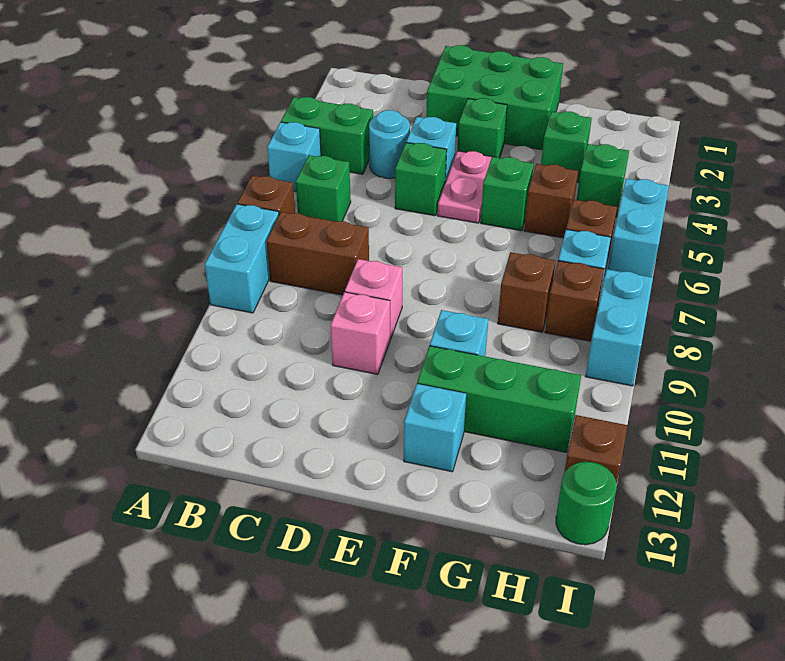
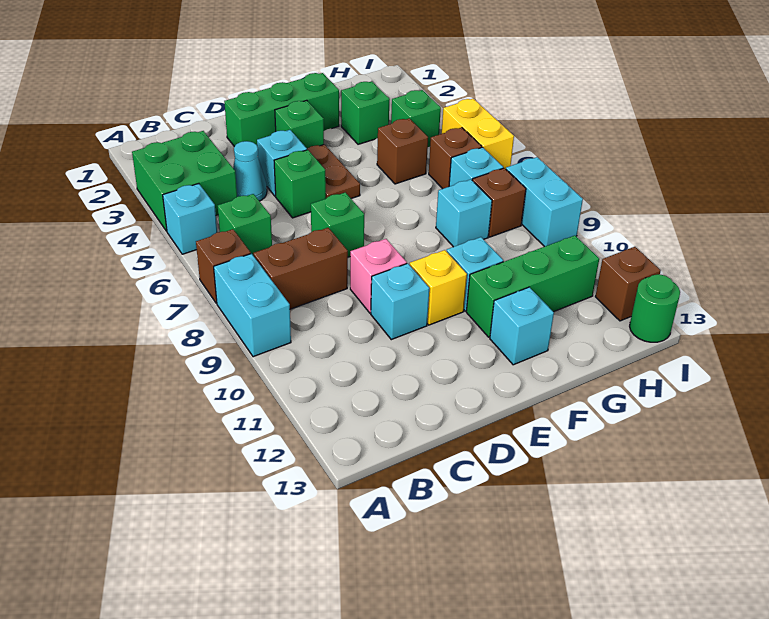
green brick A4:B4 level 1 -> green brick A3:B4 level 1
cyan round brick C4 level 1 -> cyan cone C4 level 1
green brick D1:F2 level 1 -> green brick D2:F2 level 1
pink brick D10 level 1 -> cyan brick D10 level 1
pink plate E4:E5 level 1 -> brown plate E4:E5 level 1
none -> yellow brick E10 level 1
green brick F5 level 1 -> green brick D7 level 1
brown brick G8 level 1 -> cyan brick G8 level 1
cyan brick I5:I6 level 1 -> yellow brick I5:I6 level 1

